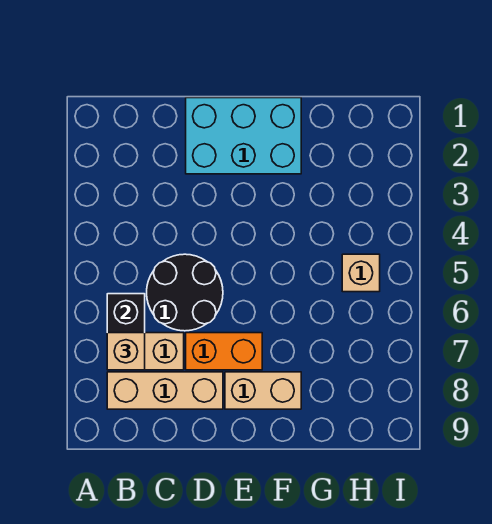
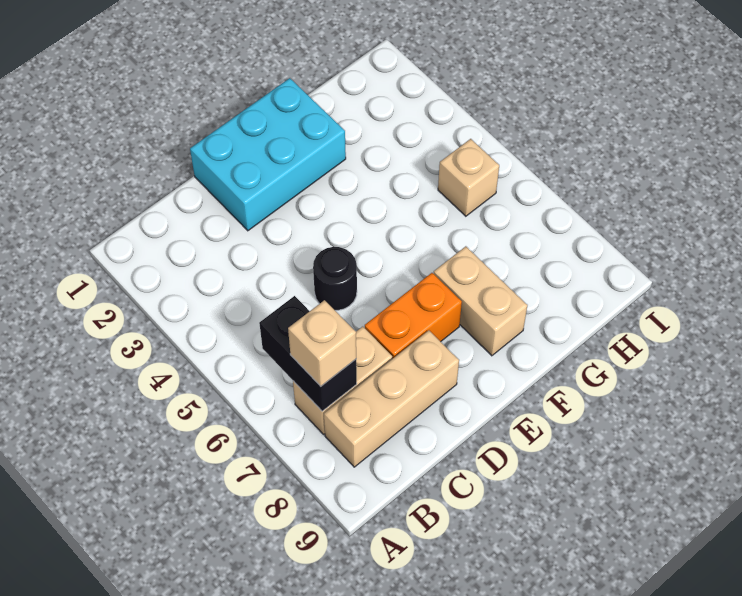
black round brick C5:D6 level 1 -> black round brick D5 level 1
tan brick E8:F8 level 1 -> tan brick F7:F8 level 1

